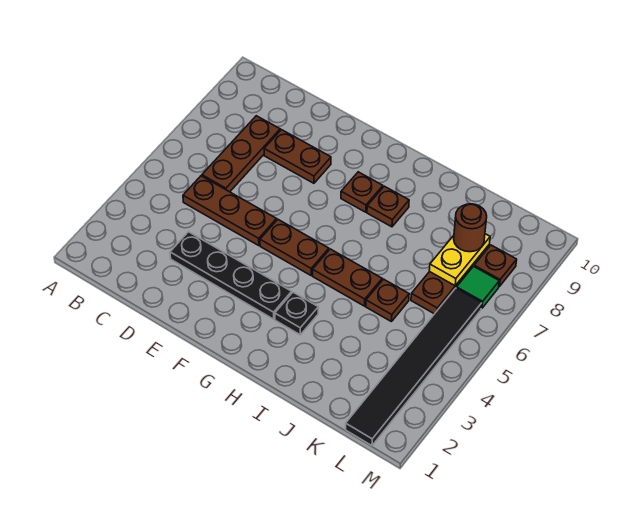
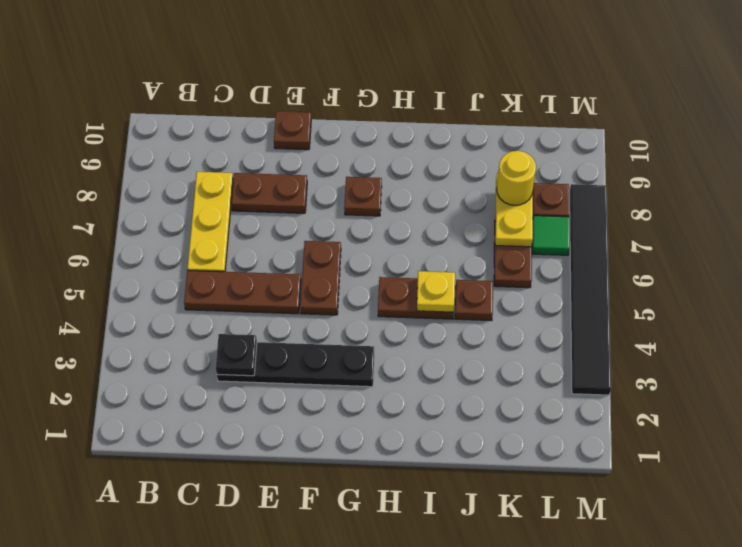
brown plate C6:C8 level 1 -> yellow plate C6:C8 level 1
brown plate F5:G5 level 1 -> brown plate F5:F6 level 1
black plate H3 level 1 -> black plate D3 level 2
brown plate H8 level 1 -> brown plate E10 level 1
none -> yellow plate I5 level 2
brown round brick K8 level 3 -> yellow round brick K8 level 3
black tile L1:L6 level 1 -> black tile M3:M8 level 1

